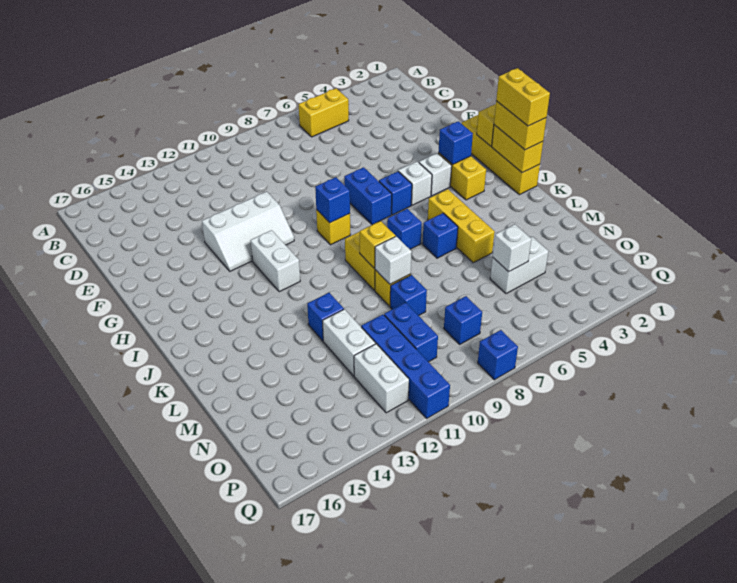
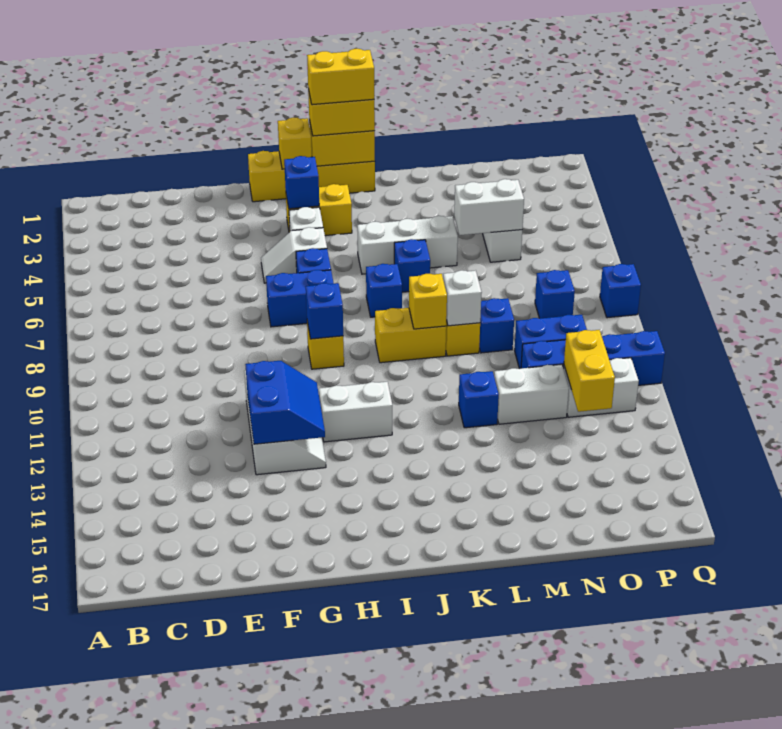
yellow brick B5:B6 level 1 -> yellow brick O12:O13 level 2
none -> blue slope F12:G13 level 2 top F
yellow brick J5:L5 level 1 -> white brick J5:L5 level 1
white brick N5 level 2 -> white brick M5:N5 level 2

